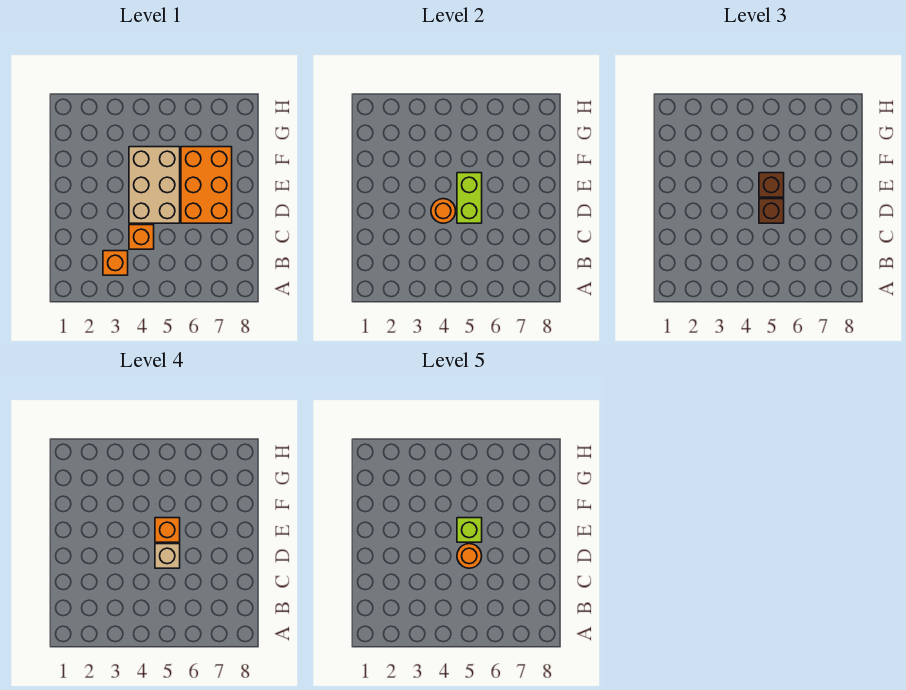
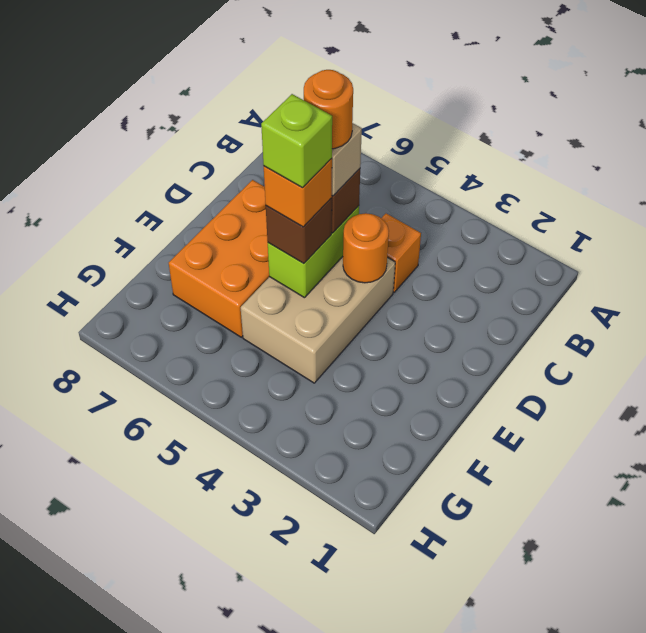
orange brick B3 level 1 -> none

